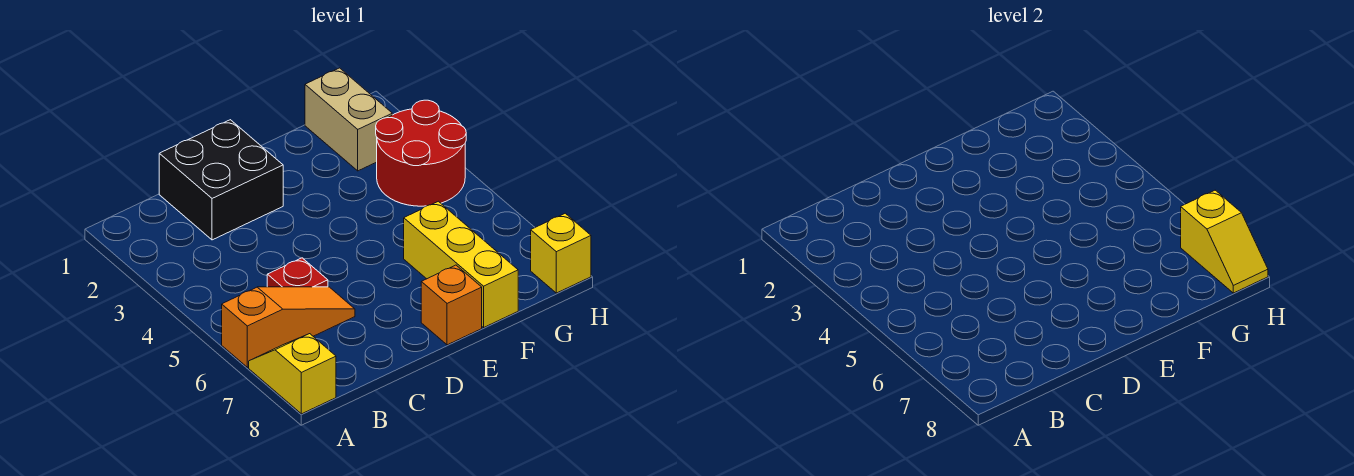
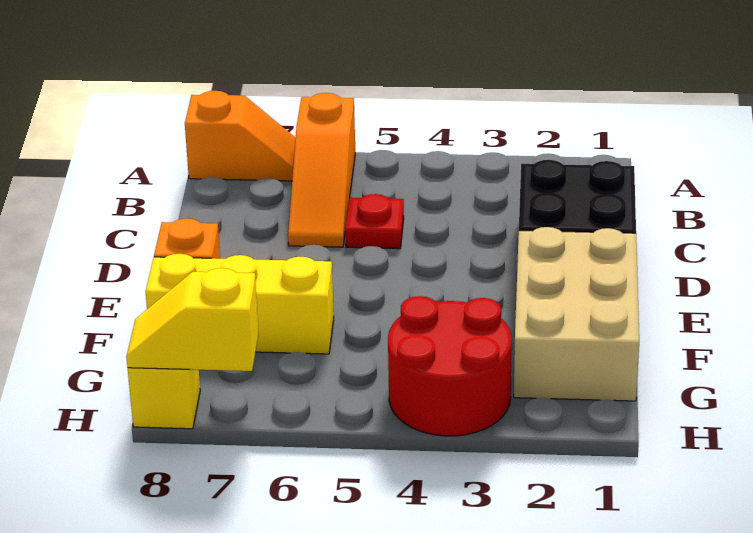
yellow slope A7:A8 level 1 top 8 -> orange slope A7:A8 level 1 top 8
tan brick G1:G2 level 1 -> tan brick E1:G2 level 1

